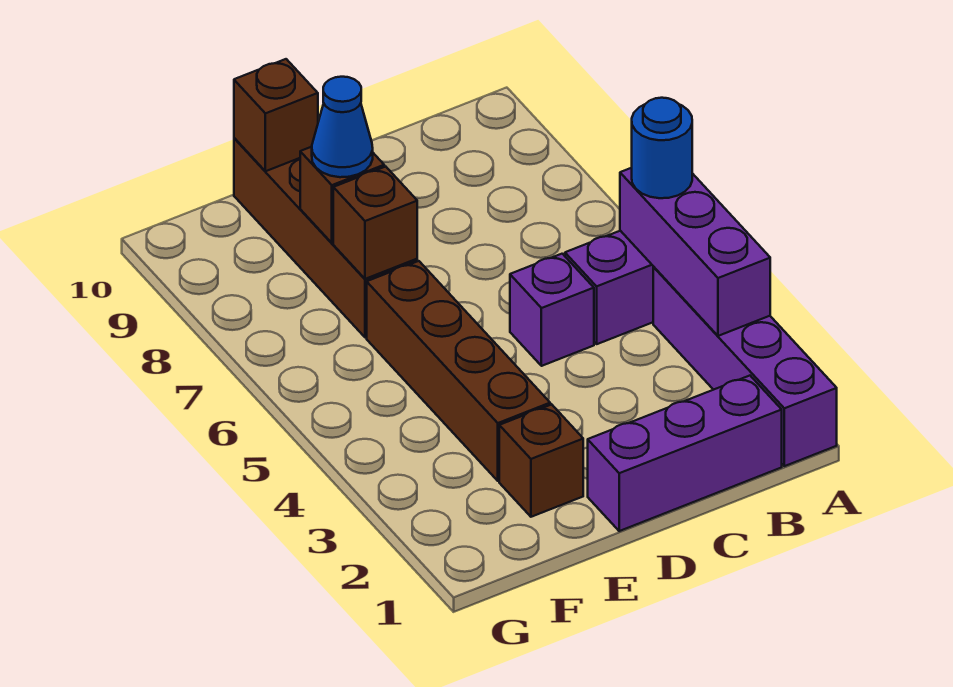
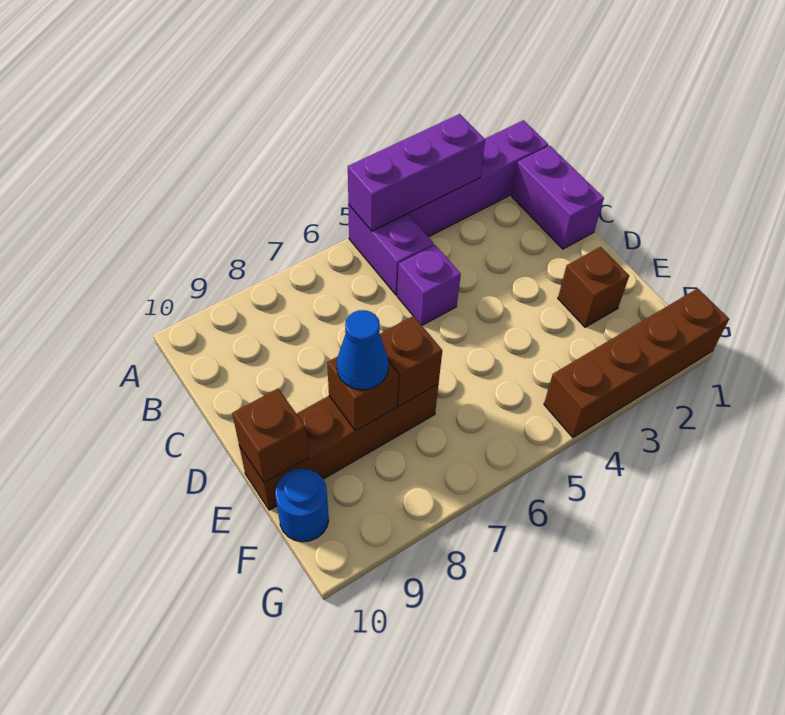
blue round brick A5 level 3 -> blue round brick F10 level 1
purple brick B1:D1 level 1 -> purple brick B1:C1 level 1
brown brick E3:E6 level 1 -> brown brick G1:G4 level 1

